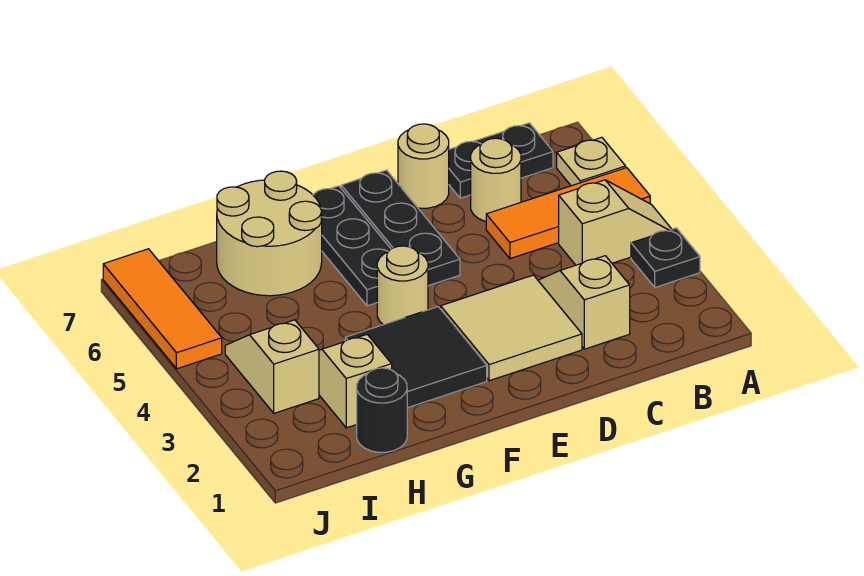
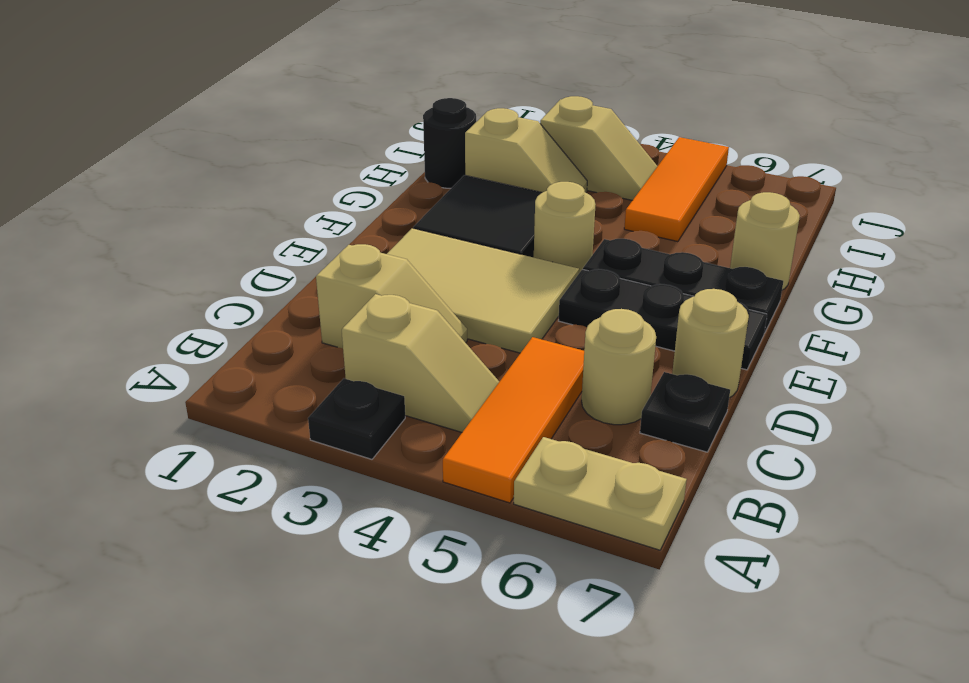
tan slope A4:B4 level 1 top B -> tan slope B3:B4 level 1 top 3
tan plate A6 level 1 -> tan plate A6:A7 level 1
black plate B7:C7 level 1 -> black plate C7 level 1
tan tile D2:E3 level 1 -> tan tile D2:E4 level 1
tan round brick G6:H7 level 1 -> tan round brick G7 level 1
orange tile J5:J7 level 1 -> orange tile H5:J5 level 1

